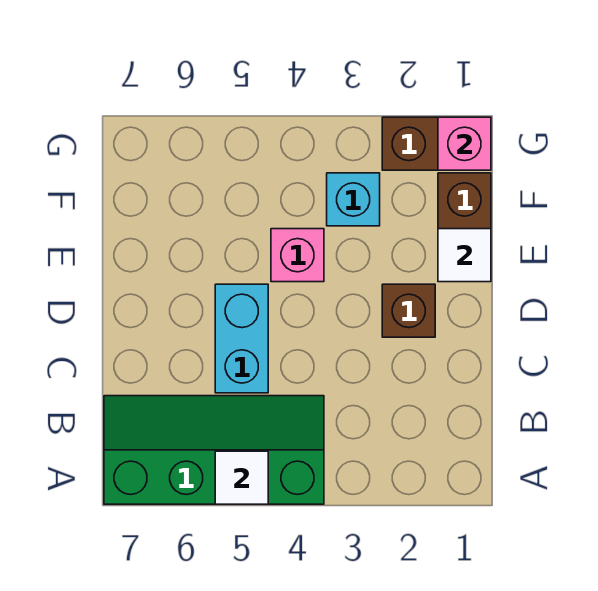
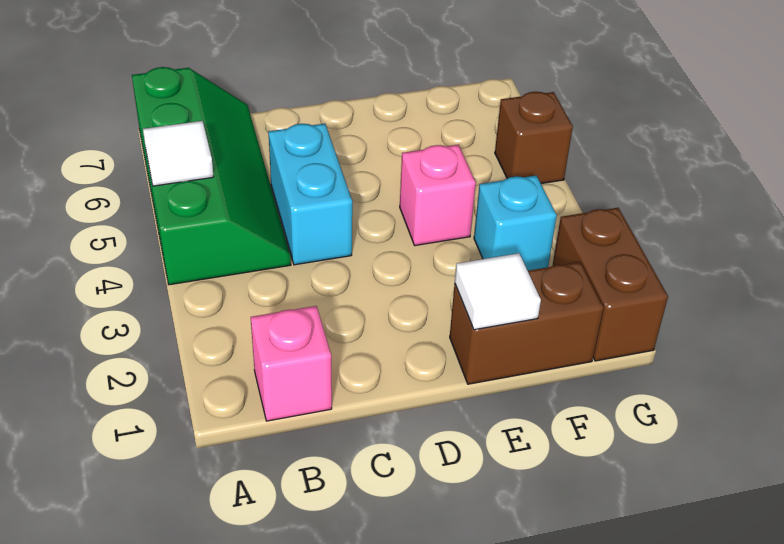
cyan brick C5:D5 level 1 -> cyan brick C4:C5 level 1
brown brick D2 level 1 -> brown brick G5 level 1
pink brick G1 level 2 -> pink brick B1 level 1

